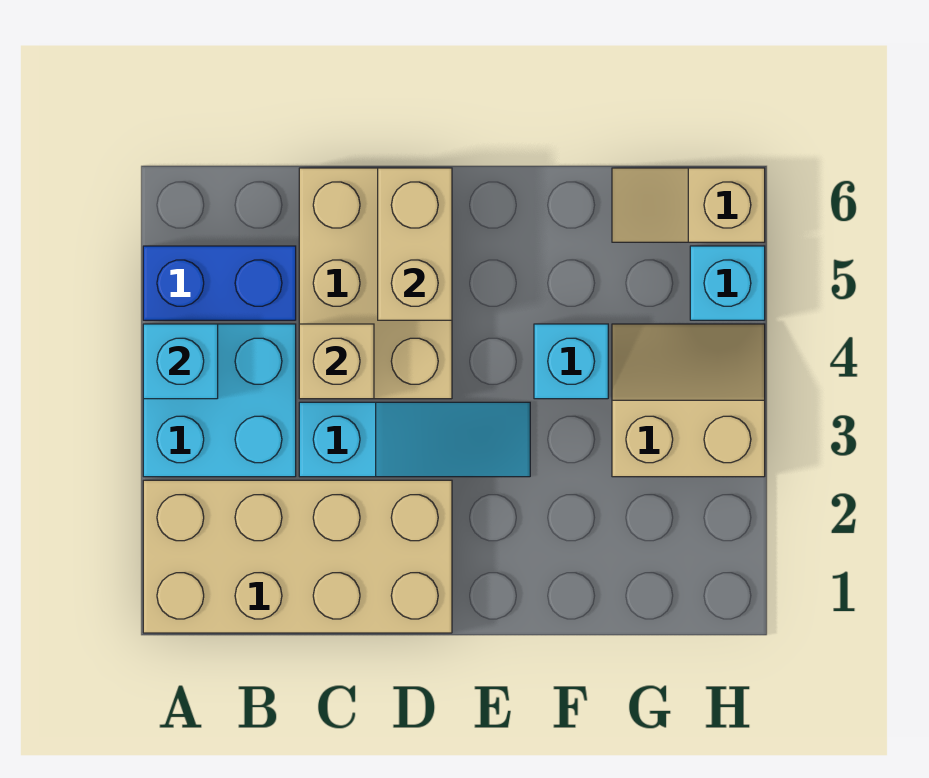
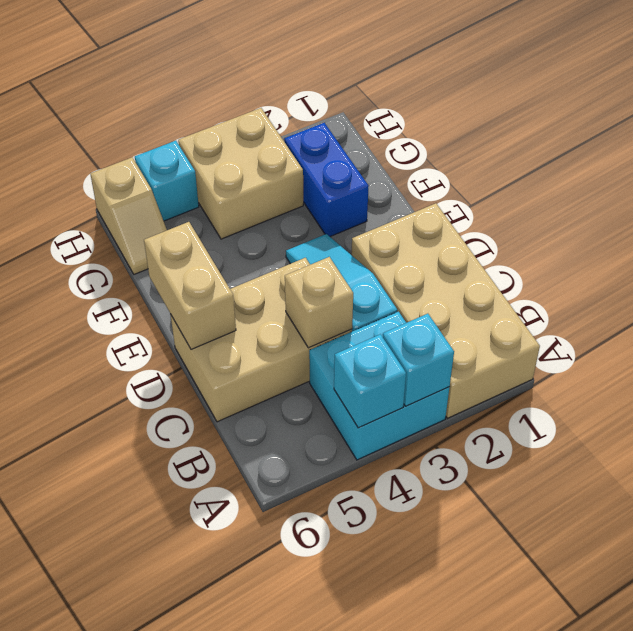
blue brick A5:B5 level 1 -> blue brick F2:G2 level 1
tan brick D5:D6 level 2 -> tan brick D6:E6 level 2
cyan brick F4 level 1 -> cyan brick A3 level 2
tan slope G3:H4 level 1 top 3 -> tan brick G3:H4 level 1

